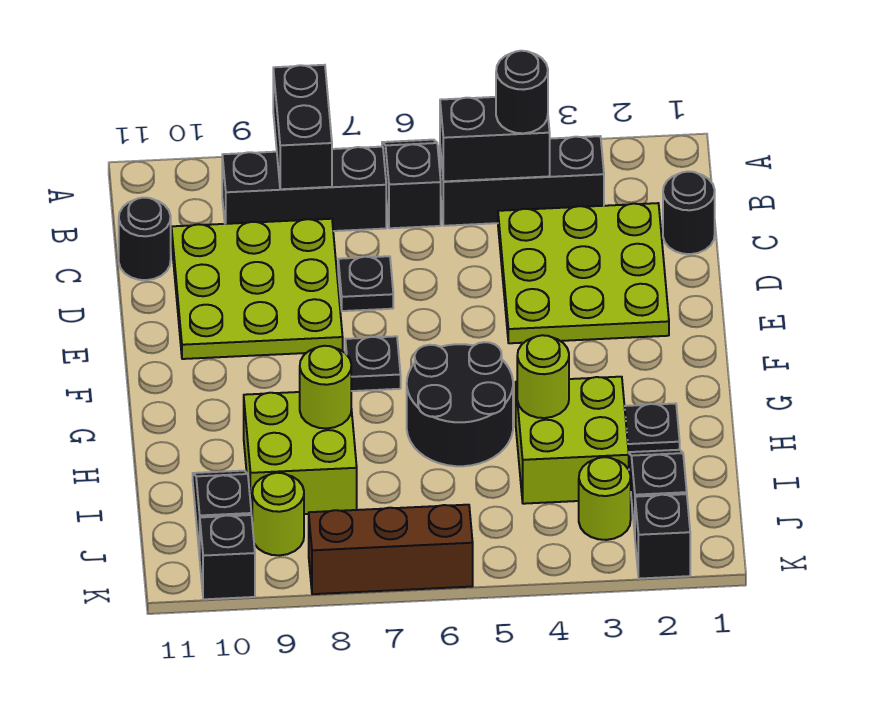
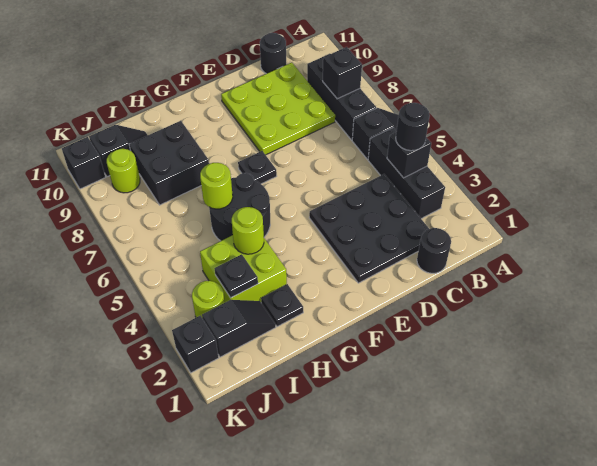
black brick A8:B8 level 2 -> black brick B8 level 2
black brick B4:B5 level 2 -> black brick B4 level 2
lime plate C2:E4 level 1 -> black plate C2:E4 level 1
black plate D7 level 1 -> black plate I3 level 2
lime brick H8:I9 level 1 -> black brick H8:I9 level 1
lime round brick H8 level 2 -> lime round brick H6 level 2
brown brick K6:K8 level 1 -> none

